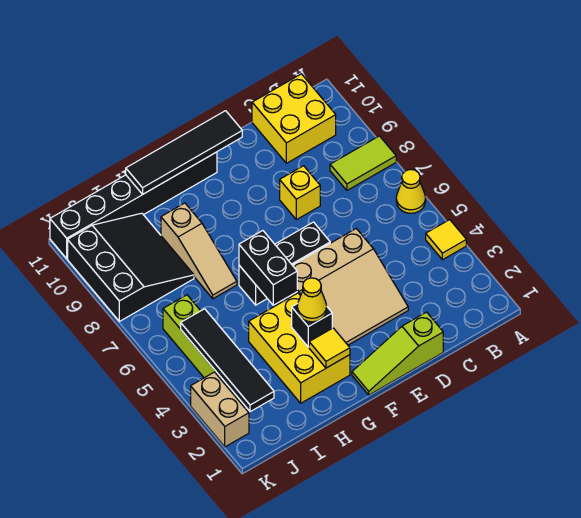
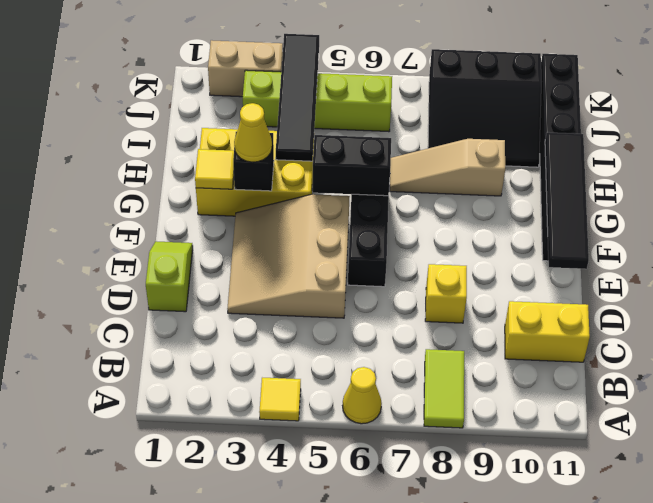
yellow brick B10:C11 level 1 -> yellow brick C10:C11 level 1
lime slope D1:F1 level 1 top D -> lime slope D1:E1 level 1 top D
black tile J2:J5 level 2 -> black tile H4:K4 level 2

